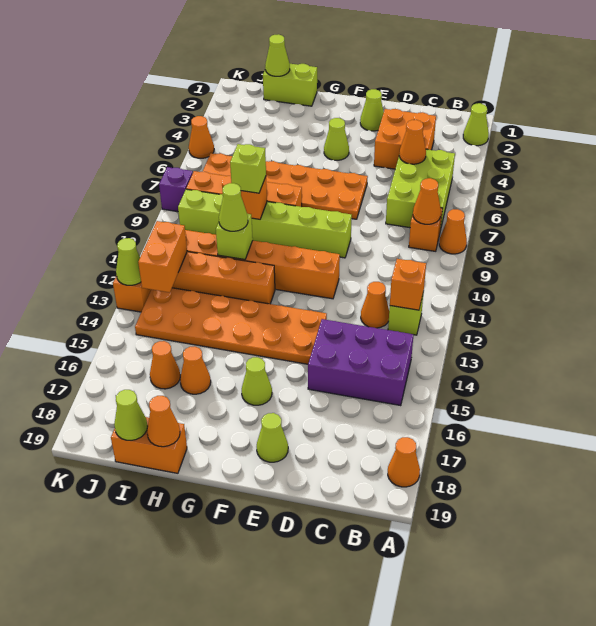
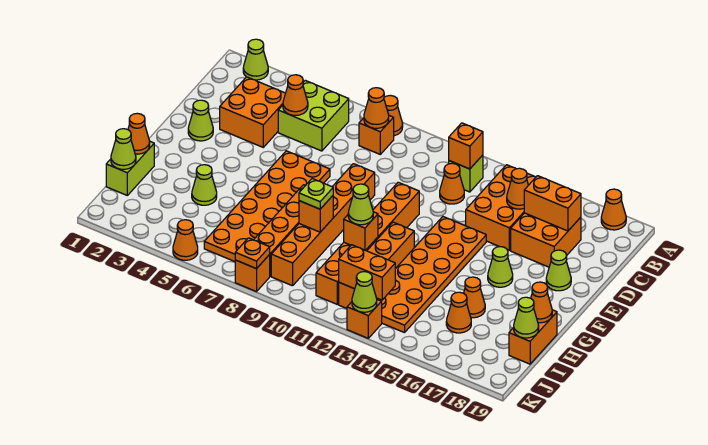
lime brick B5:C7 level 1 -> lime brick B5:C6 level 1
purple brick B14:D15 level 1 -> orange brick B14:D15 level 1
none -> orange cone C15 level 2
none -> orange brick C16:D17 level 1
none -> orange brick C16:C17 level 2
lime brick E9:J9 level 1 -> orange brick E9:J9 level 1
lime cone F4 level 1 -> lime cone H4 level 1
none -> orange cone H1 level 2
lime brick H9 level 3 -> lime plate H9 level 3
lime brick H11 level 2 -> orange brick H11 level 2
purple brick K8 level 1 -> orange brick K8 level 1
none -> orange plate K8 level 2

